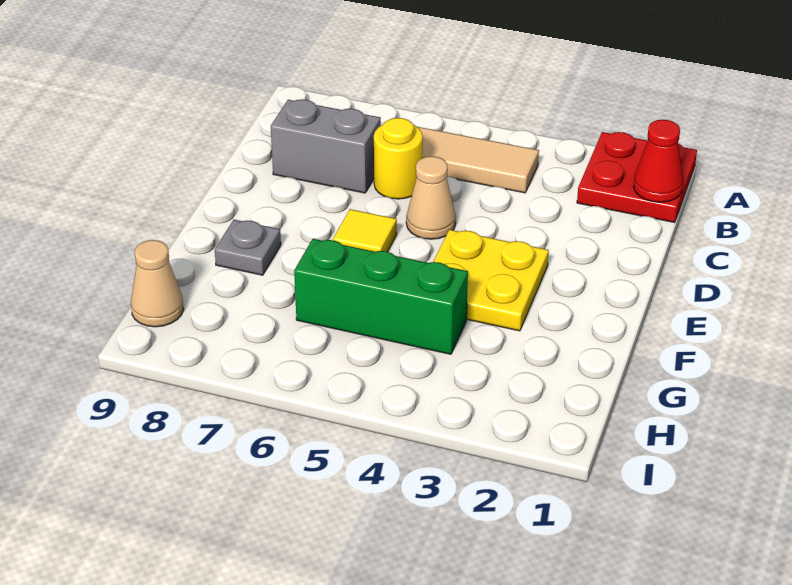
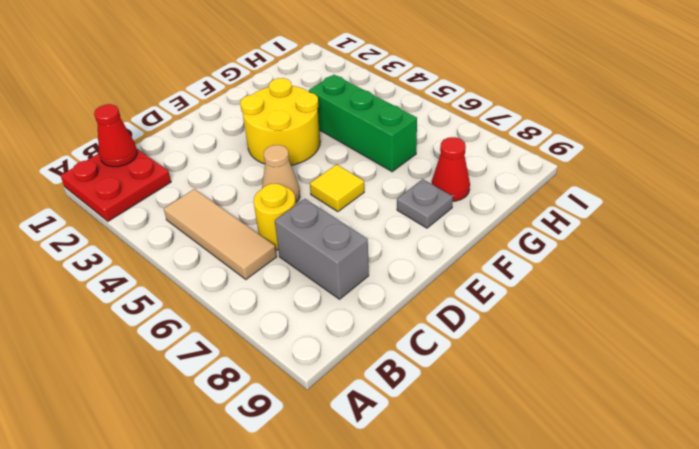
yellow plate E3:F4 level 1 -> yellow round brick E3:F4 level 1
none -> red cone G8 level 1
tan cone H9 level 1 -> none

